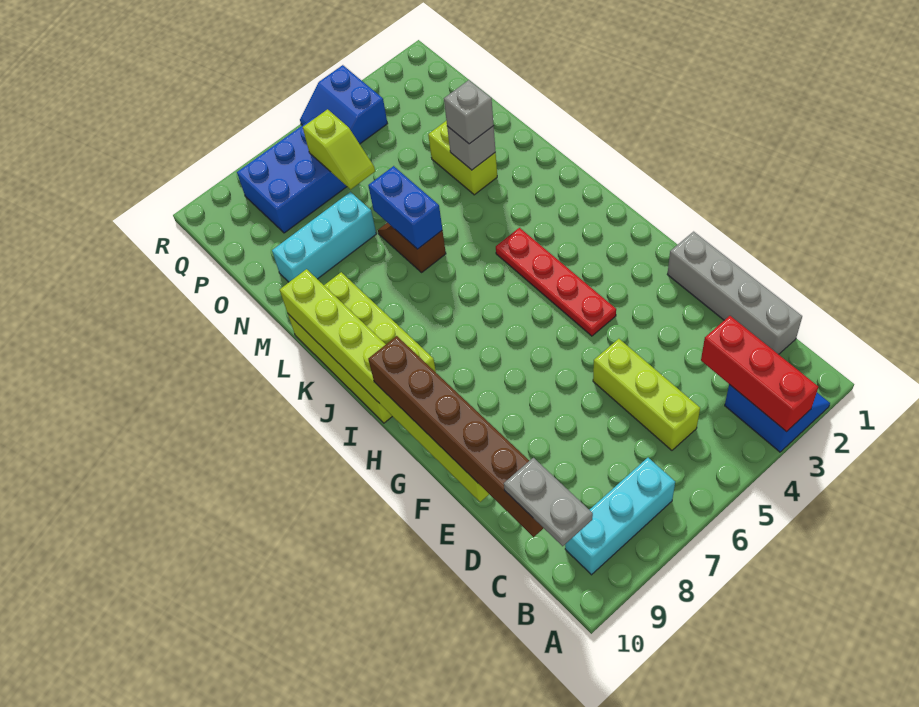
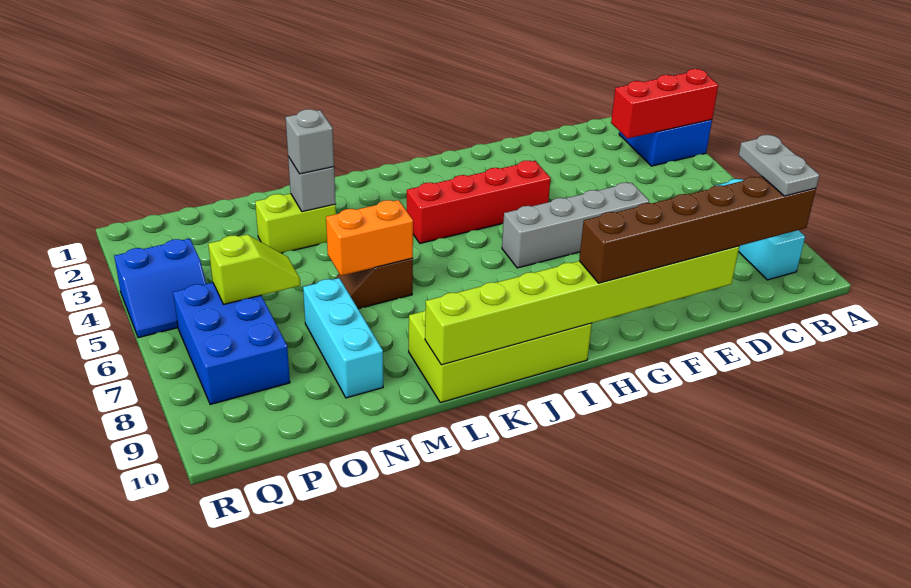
grey plate B10:C10 level 4 -> grey plate C9:C10 level 4
grey brick C1:F1 level 1 -> grey brick E6:H6 level 1
lime brick C5:E5 level 1 -> none
red plate G4:J4 level 1 -> red brick G4:J4 level 1
blue brick L6:M6 level 2 -> orange brick L6:M6 level 2

